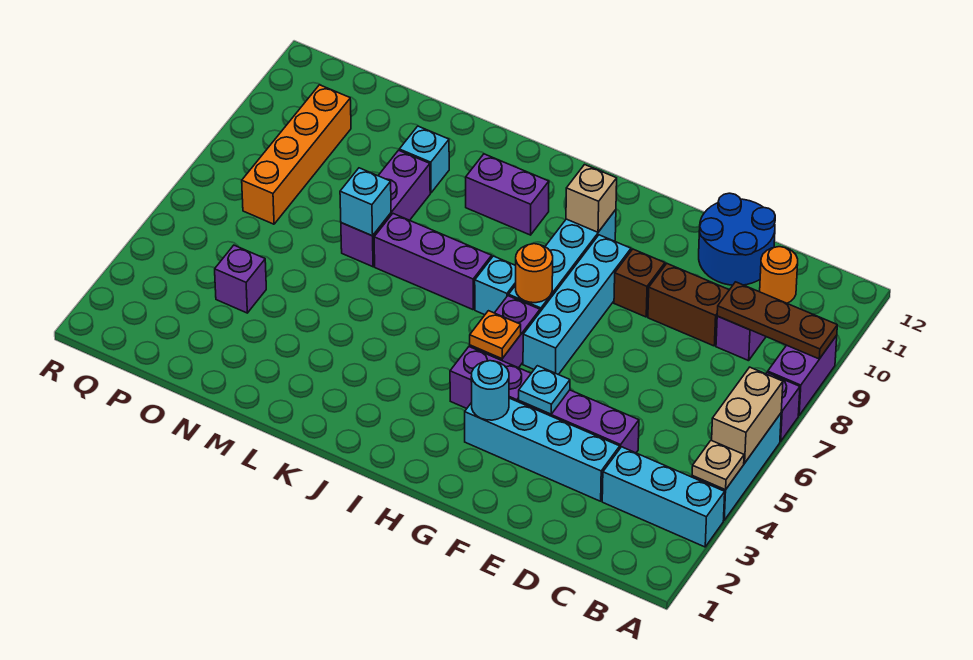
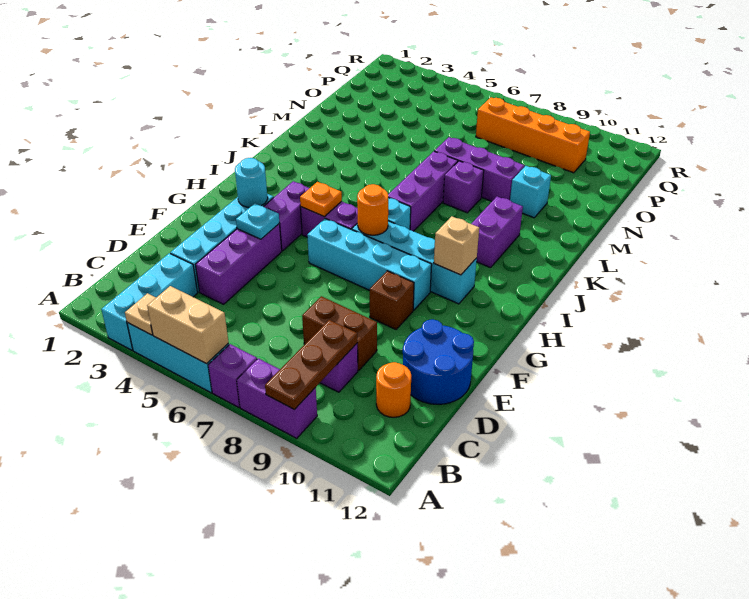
brown brick D9:E9 level 1 -> brown brick D8:D9 level 1
cyan brick M7 level 2 -> none
purple brick O4 level 1 -> purple brick L8 level 1

